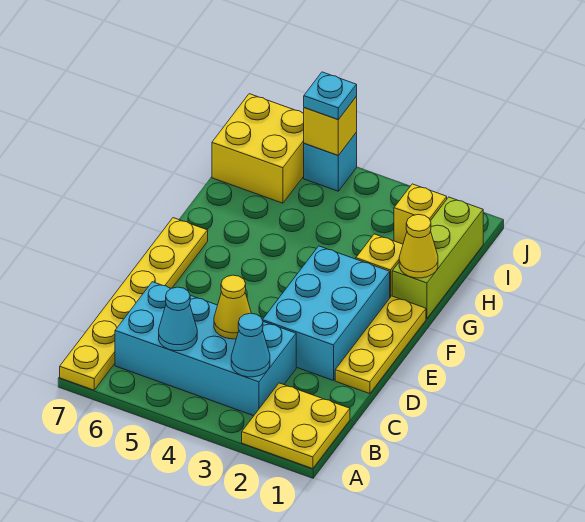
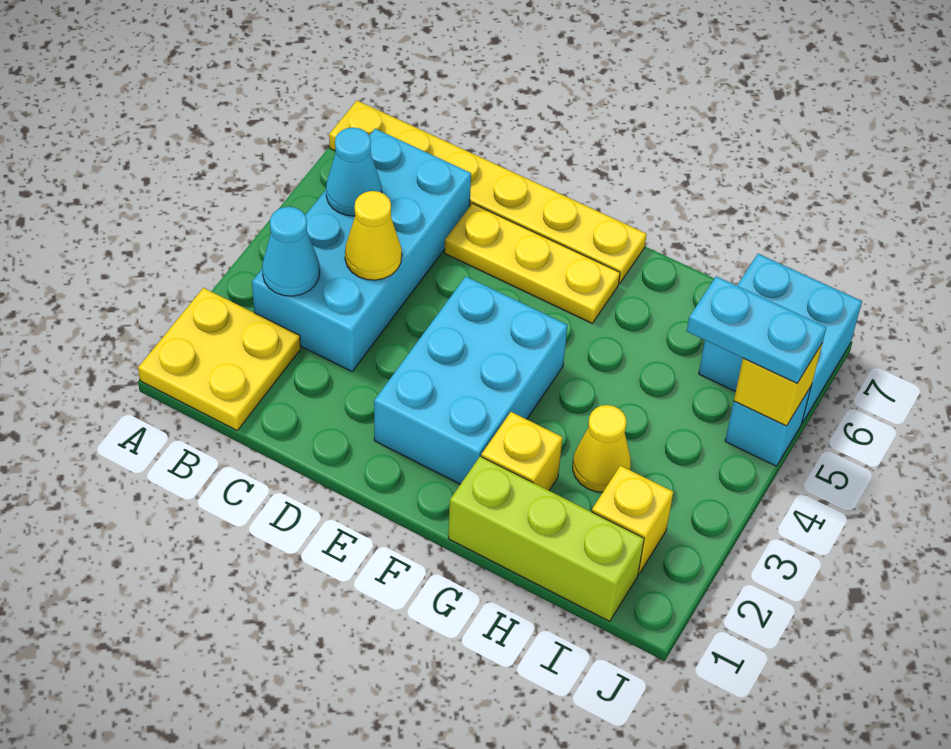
yellow plate D1:F1 level 1 -> yellow plate D6:F6 level 1
cyan brick D2:F3 level 1 -> cyan brick E2:F4 level 1
yellow cone G1 level 2 -> yellow cone H3 level 1
yellow brick I6:J7 level 1 -> cyan brick I6:J7 level 1
cyan plate J5 level 3 -> cyan plate I5:J5 level 3

